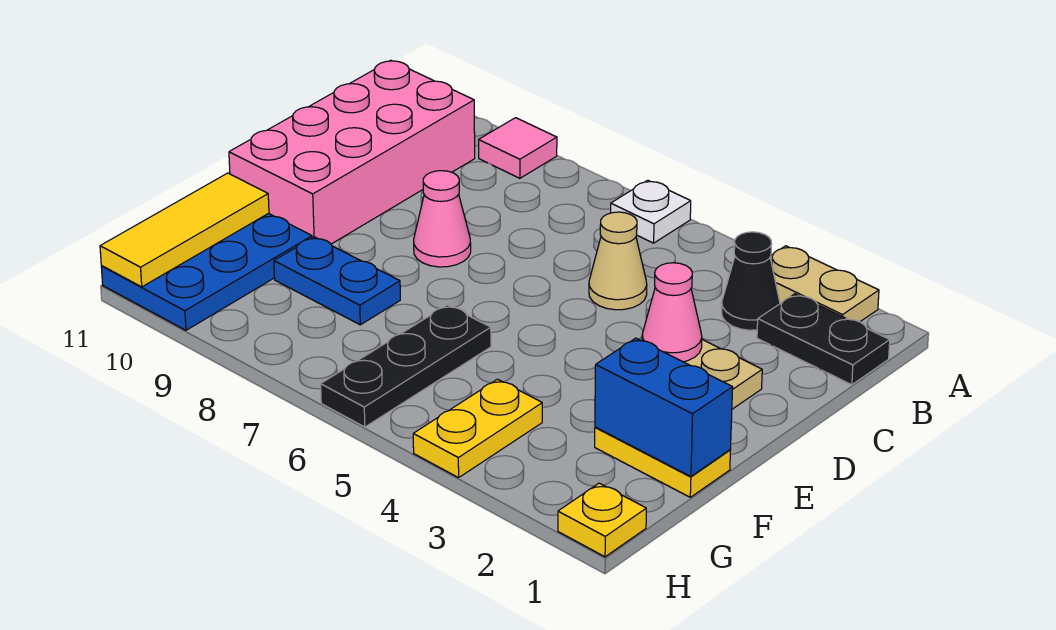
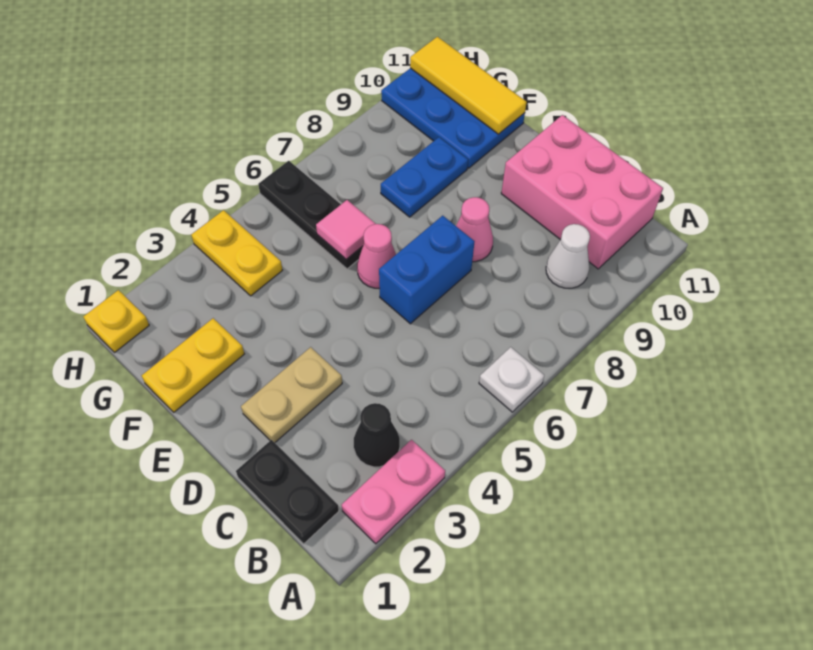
tan plate A2:A3 level 1 -> pink plate A2:A3 level 1
pink tile A9 level 1 -> pink tile F6 level 2
black plate B1:B2 level 1 -> black plate B1:C1 level 1
none -> white cone B9 level 1
pink brick B10:E11 level 1 -> pink brick B10:D11 level 1
tan cone C5 level 1 -> none
pink cone D3 level 2 -> pink cone E6 level 1
blue brick F1:F2 level 2 -> blue brick D6:D7 level 1

